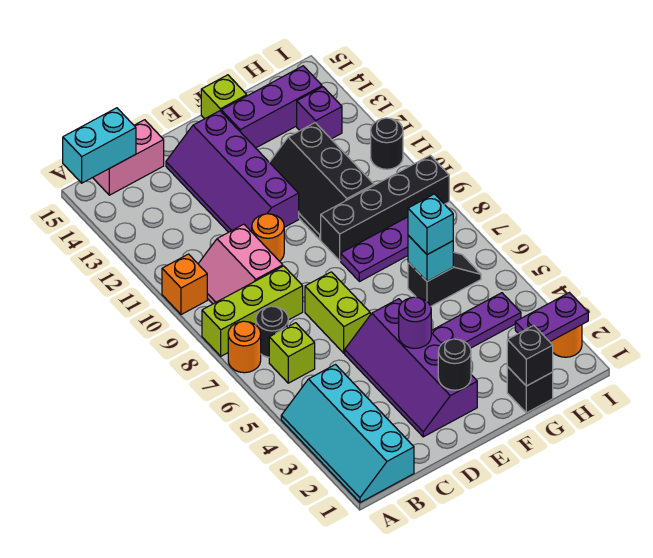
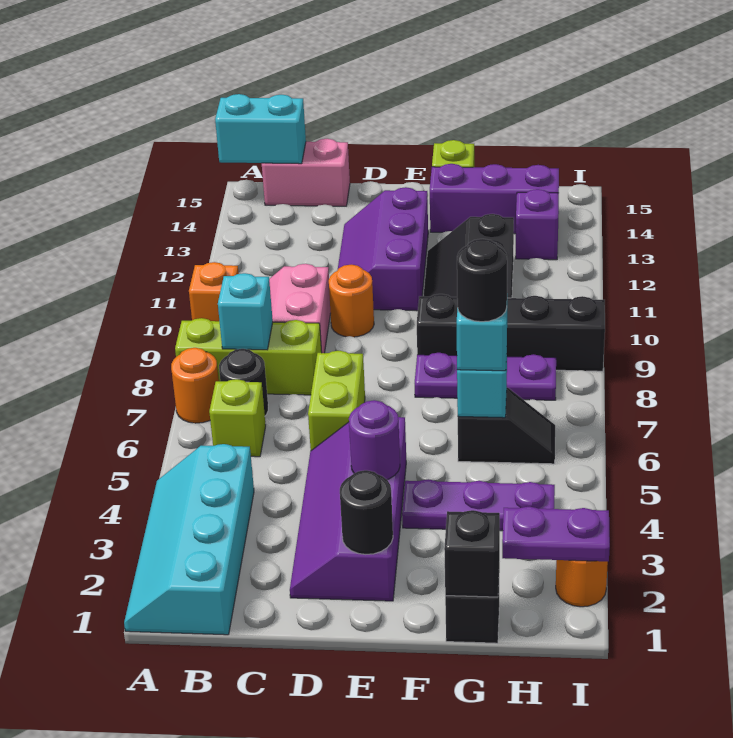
none -> cyan brick B8 level 2
purple slope D11:E14 level 1 top E -> purple slope D11:E13 level 1 top E
black round brick I11 level 1 -> black round brick G6 level 4

